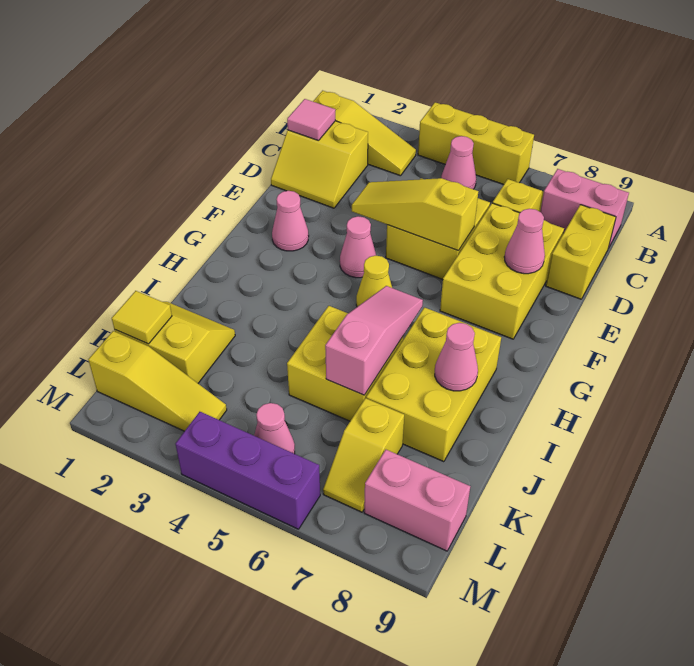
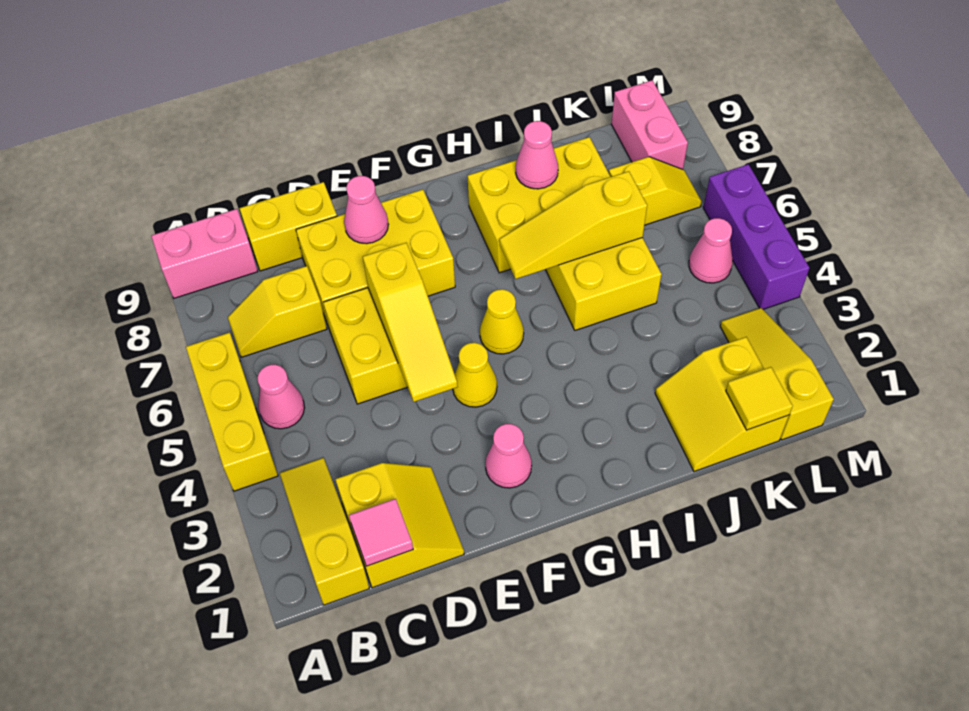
pink brick B8:B9 level 1 -> pink brick A9:B9 level 1
pink cone F4 level 1 -> yellow cone F4 level 1
pink slope H6:J6 level 2 top J -> yellow slope H6:J6 level 2 top J

